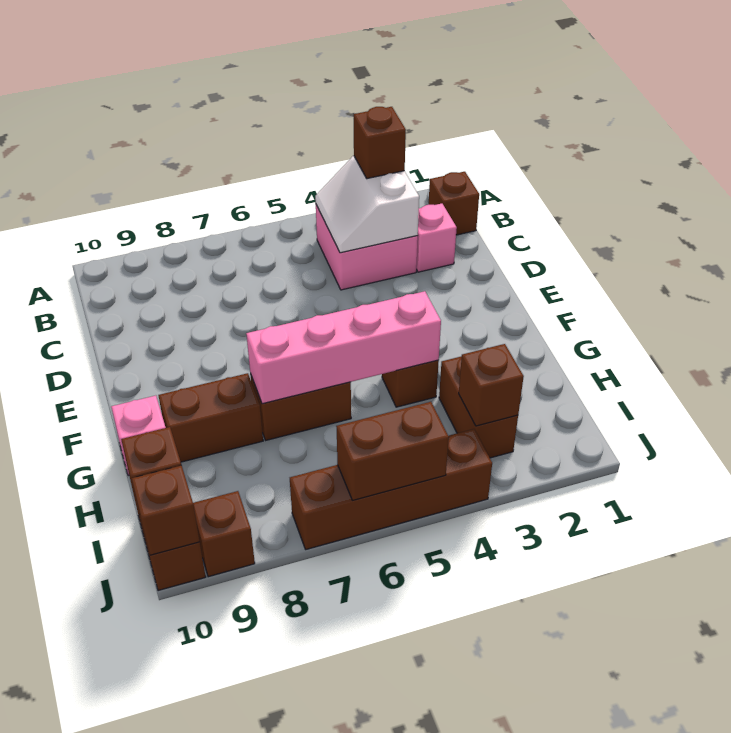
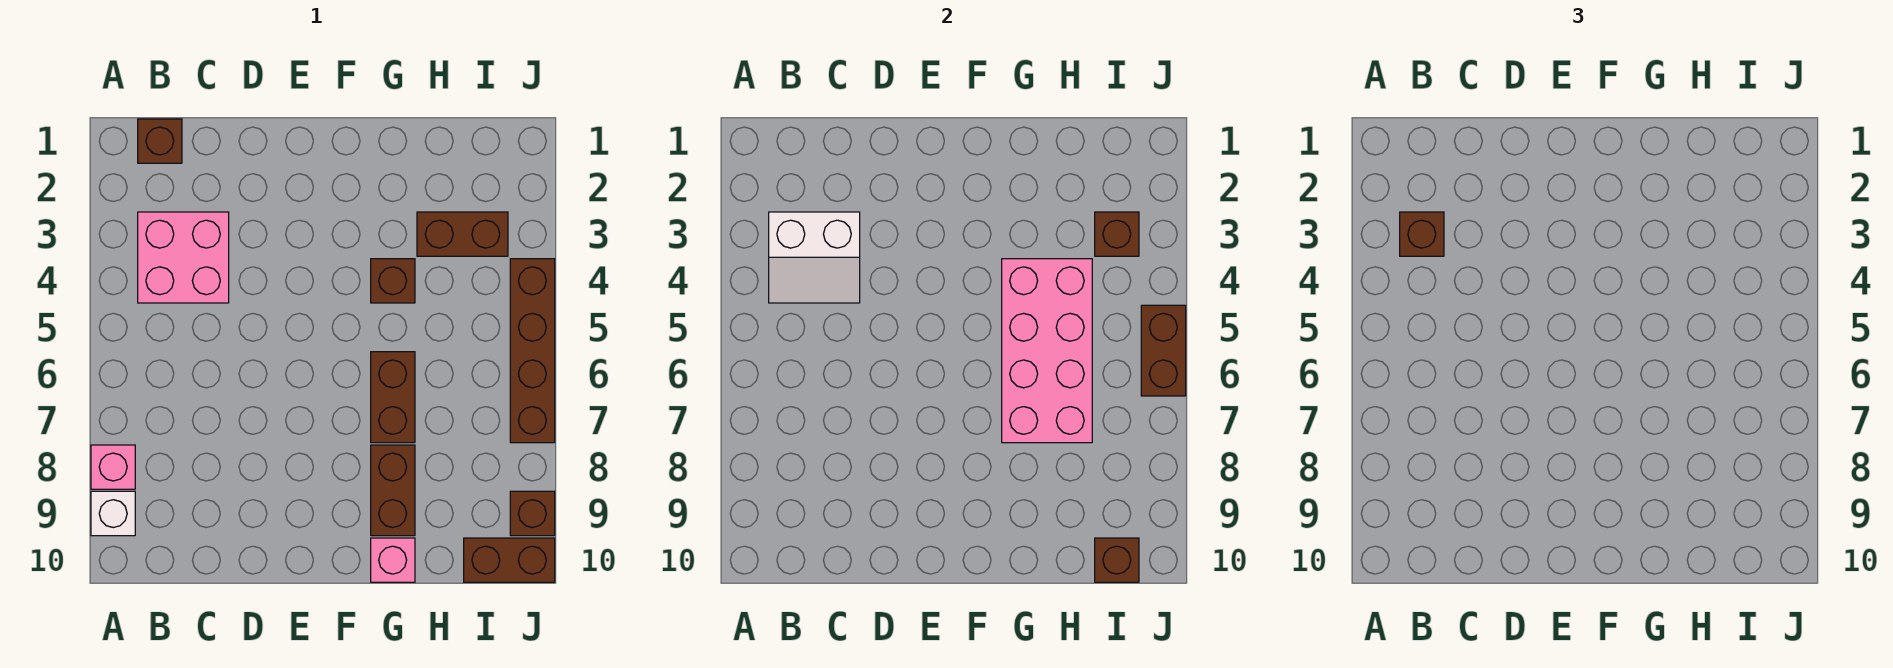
none -> white brick A9 level 1
pink brick C2 level 1 -> pink brick A8 level 1
pink brick G4:G7 level 2 -> pink brick G4:H7 level 2
brown brick J10 level 2 -> none

